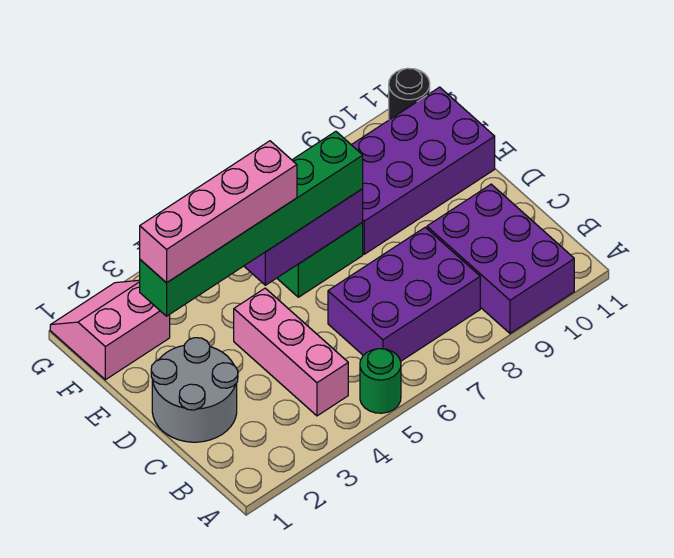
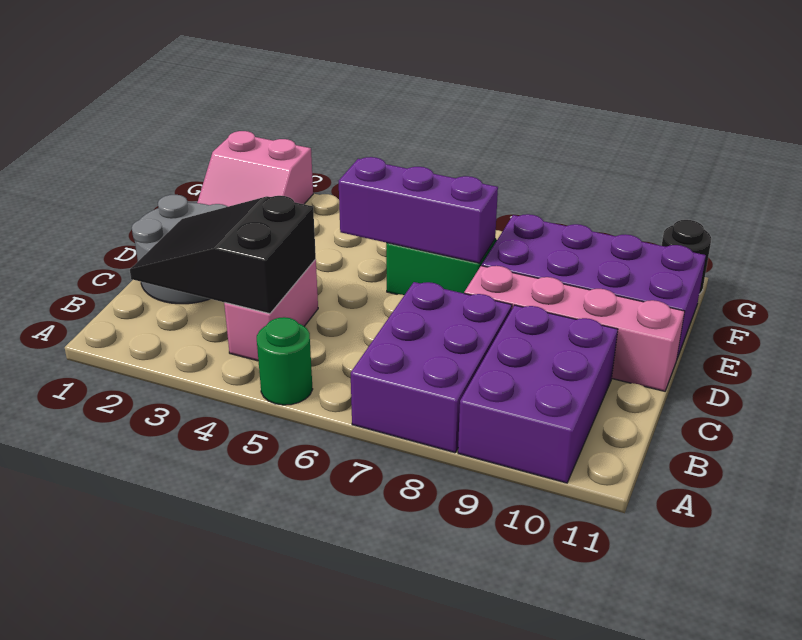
none -> black slope B2:C4 level 2 top 4
pink brick B4:D4 level 1 -> pink brick B4:C4 level 1
purple brick B6:C8 level 1 -> purple brick A7:C8 level 1
green brick E2:E7 level 3 -> none
pink brick E2:E5 level 4 -> pink brick D8:D11 level 1
pink slope F1:G2 level 1 top F -> pink slope F1:G2 level 1 top G

